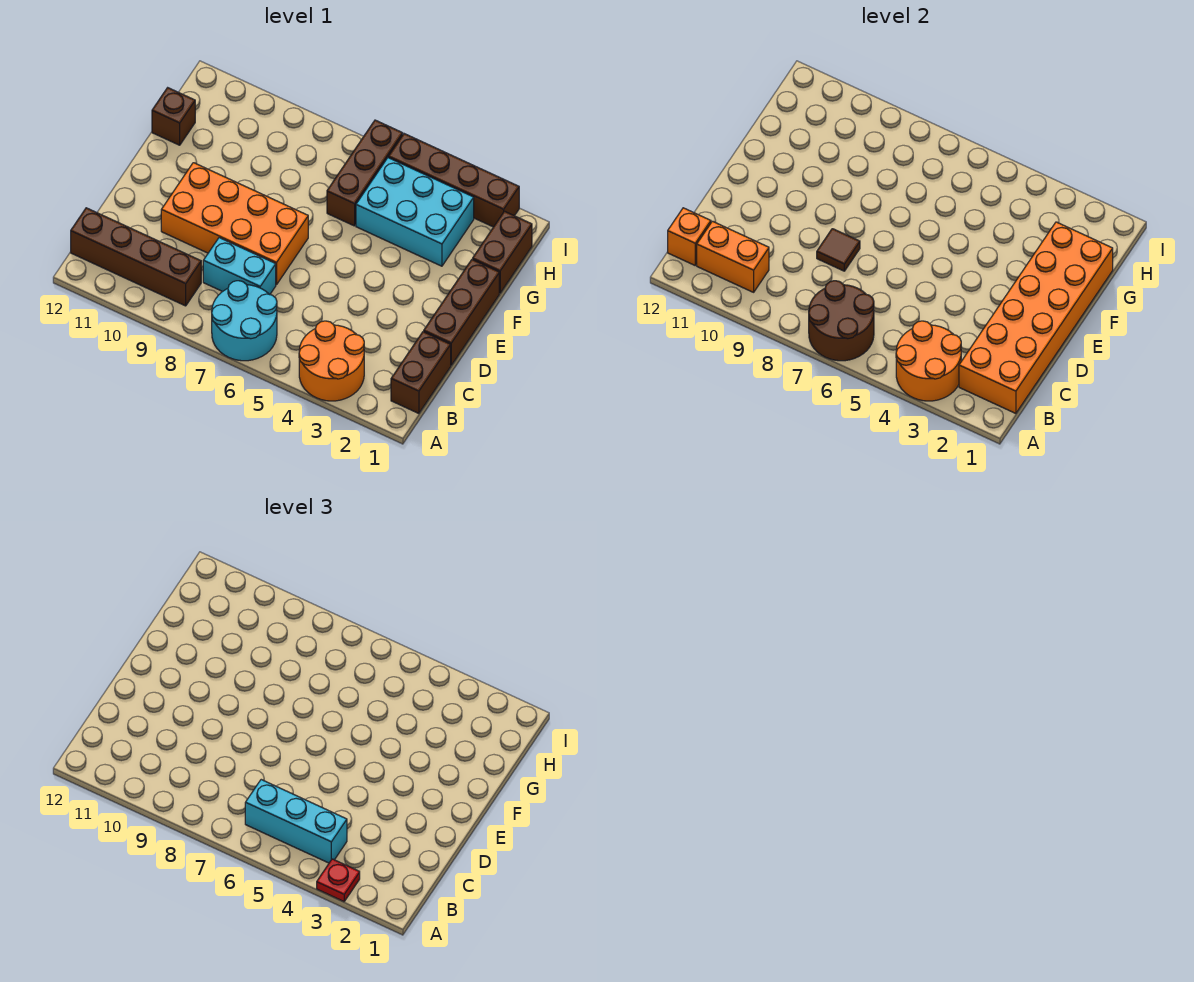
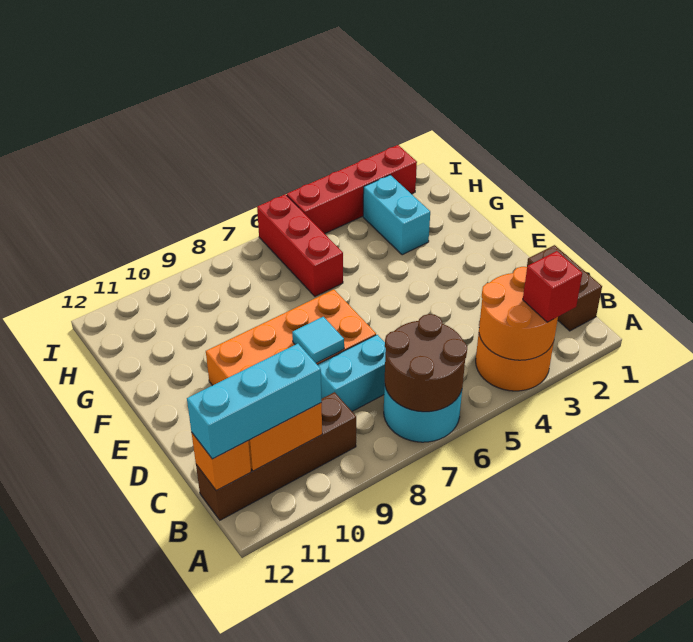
red plate A3 level 3 -> red brick A3 level 3
orange brick B1:G2 level 2 -> none
cyan brick B4:B6 level 3 -> cyan brick B10:B12 level 3
brown brick D1:F1 level 1 -> none
brown tile D8 level 2 -> cyan tile D8 level 2
brown brick G1:H1 level 1 -> none
cyan brick G3:H5 level 1 -> cyan brick G3:H3 level 1
brown brick G6:I6 level 1 -> red brick G6:I6 level 1
brown brick G12 level 1 -> none
brown brick I2:I5 level 1 -> red brick I2:I5 level 1

